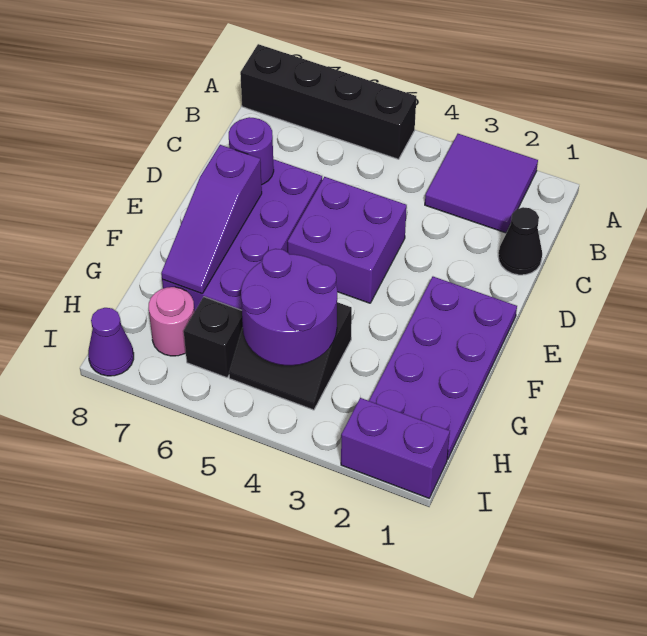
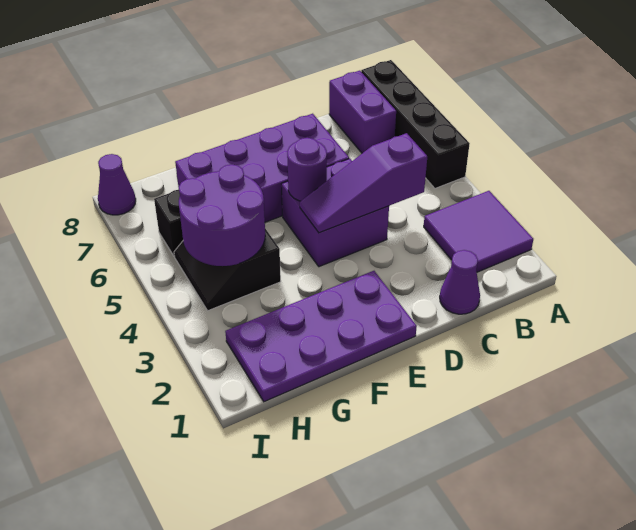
black cone C1 level 1 -> purple cone C1 level 1
purple round brick D7 level 2 -> purple round brick E5 level 2
purple slope E7:G7 level 2 top E -> purple slope C4:E4 level 2 top C
pink round brick H7 level 1 -> none
purple brick I1:I2 level 1 -> purple brick B7:B8 level 1

